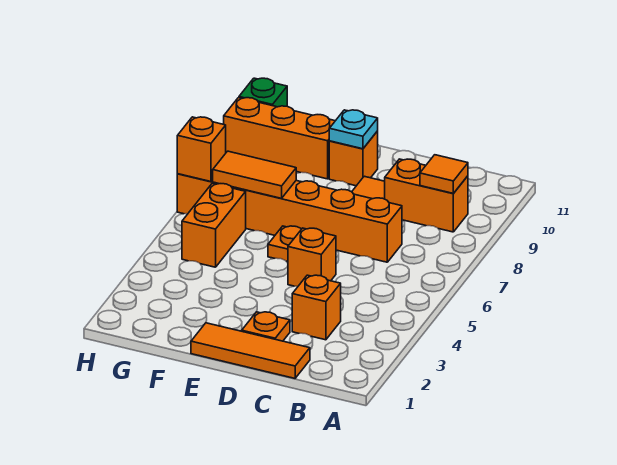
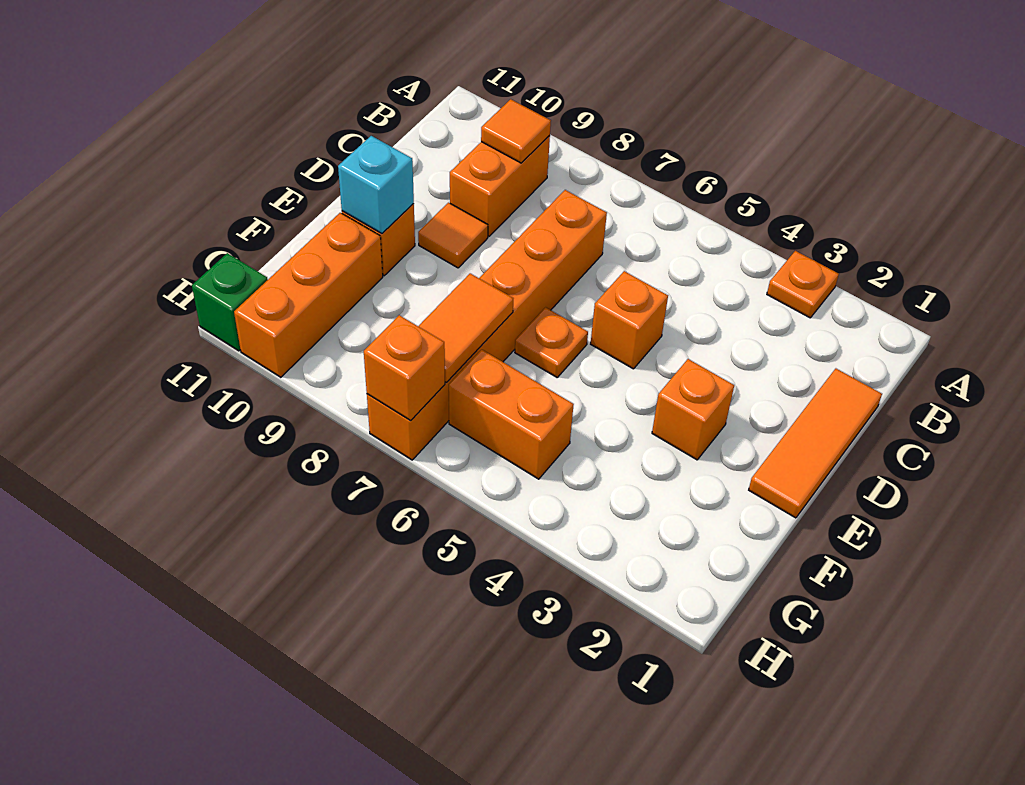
orange brick C3 level 1 -> orange brick E3 level 1
orange plate D2 level 1 -> orange plate A3 level 1
cyan plate E10 level 2 -> cyan brick E10 level 2

